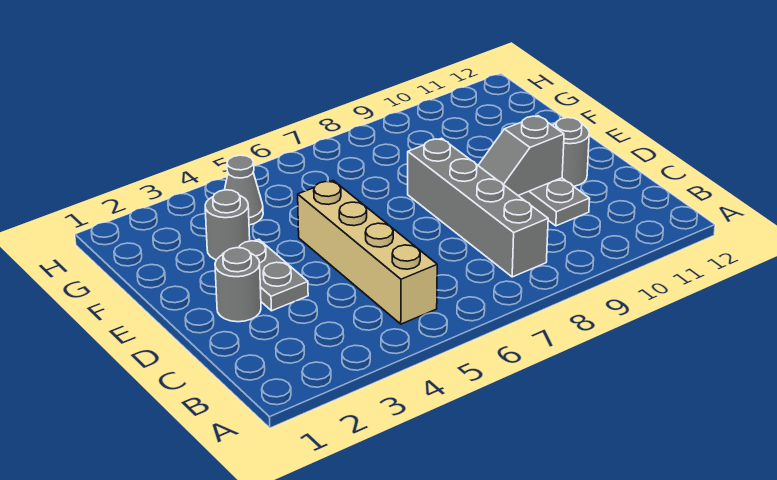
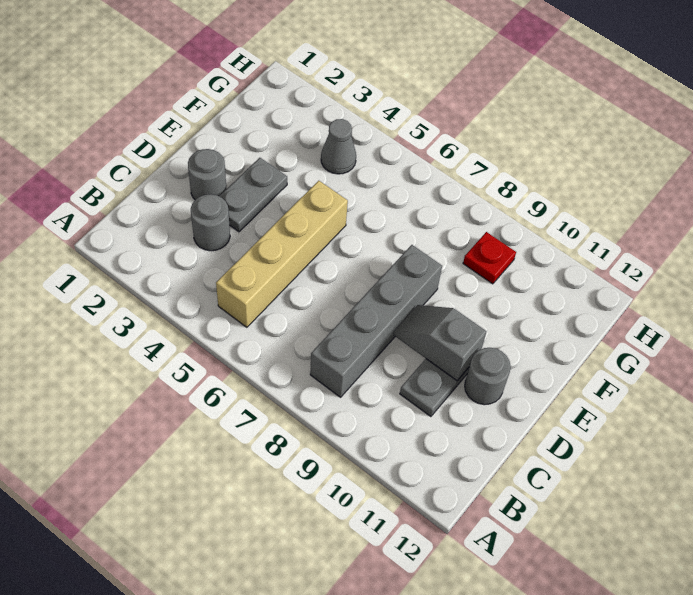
grey round brick F3 level 1 -> grey round brick C3 level 1
none -> red plate G9 level 1

